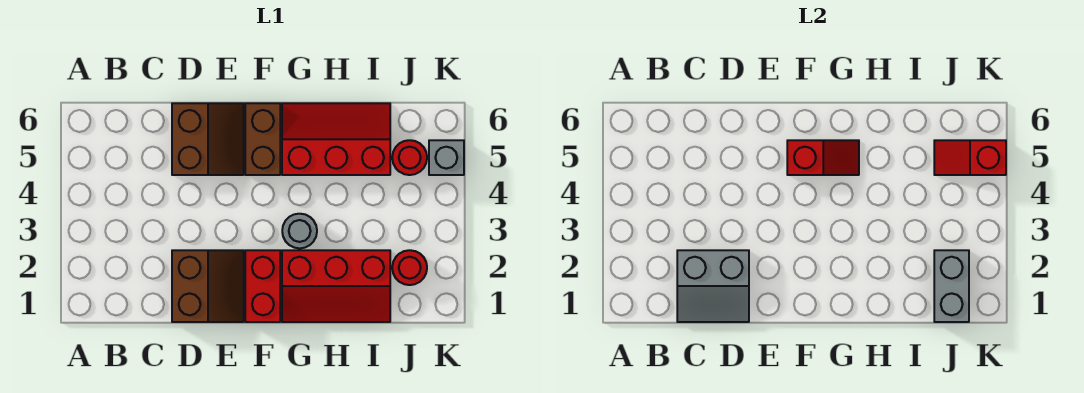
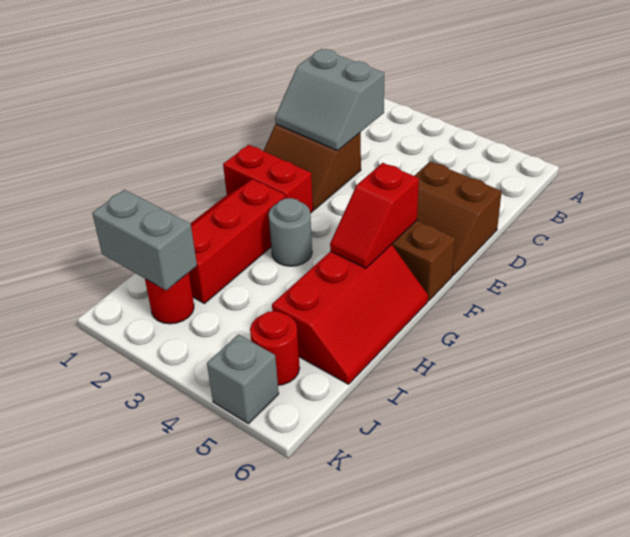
grey slope C1:D2 level 2 top 2 -> grey slope C1:D2 level 2 top C
red slope J5:K5 level 2 top K -> none

